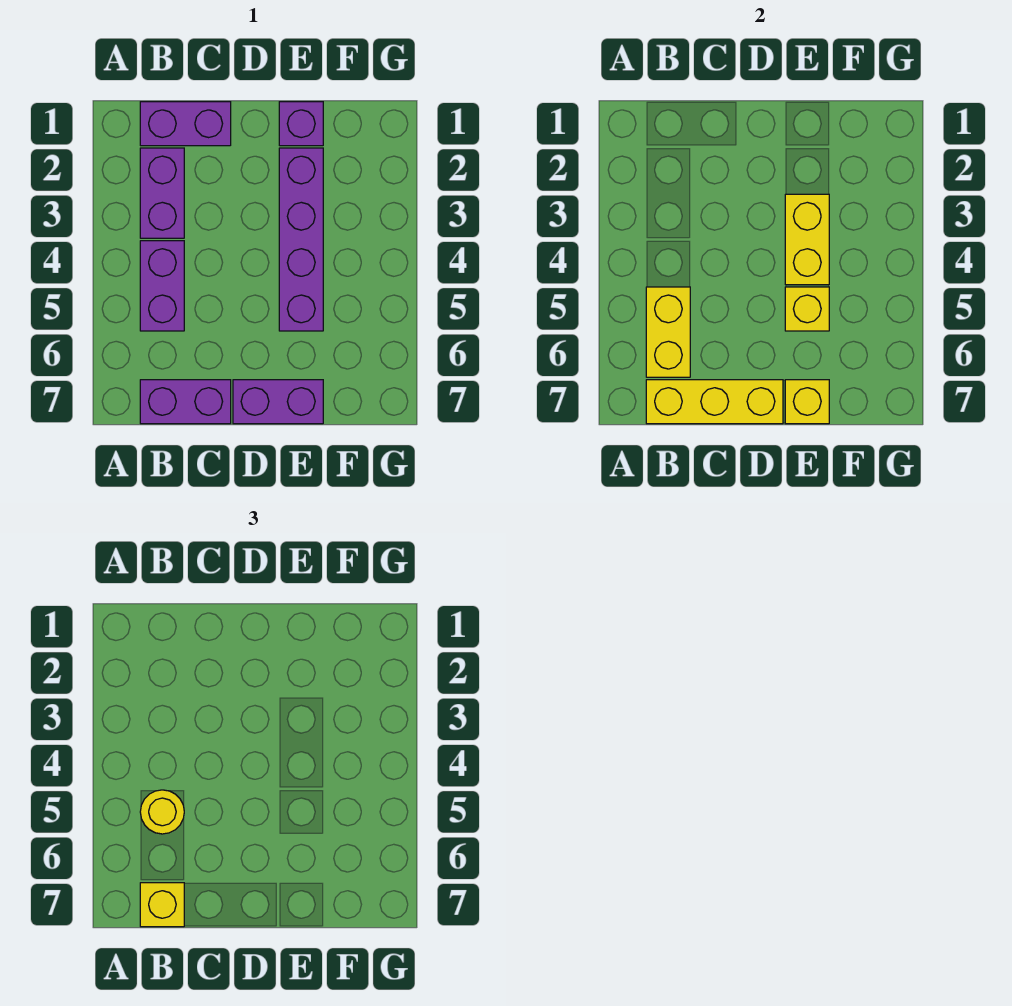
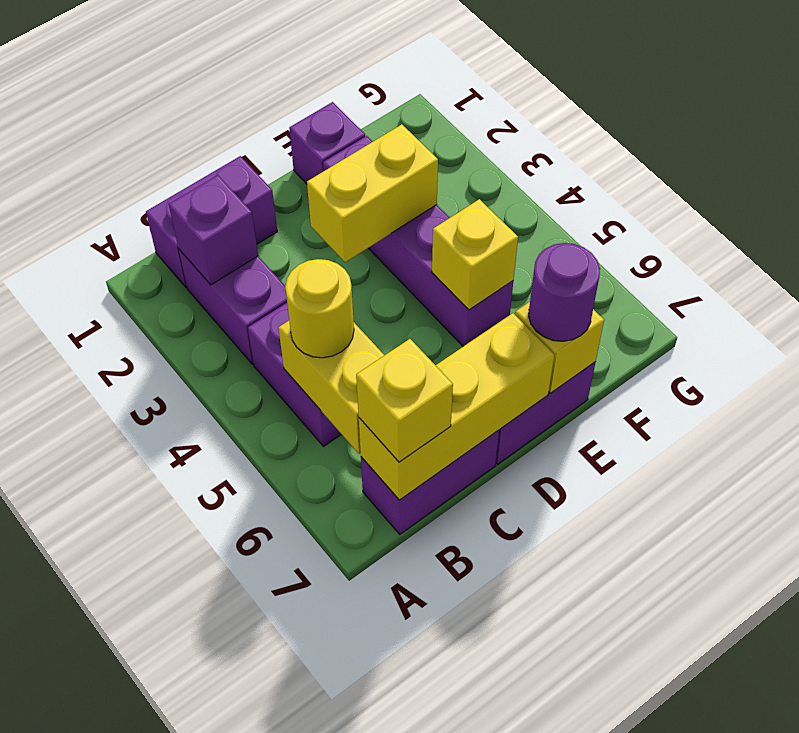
none -> purple brick B2 level 2
yellow brick E3:E4 level 2 -> yellow brick D3:E3 level 2
none -> purple round brick E7 level 3

